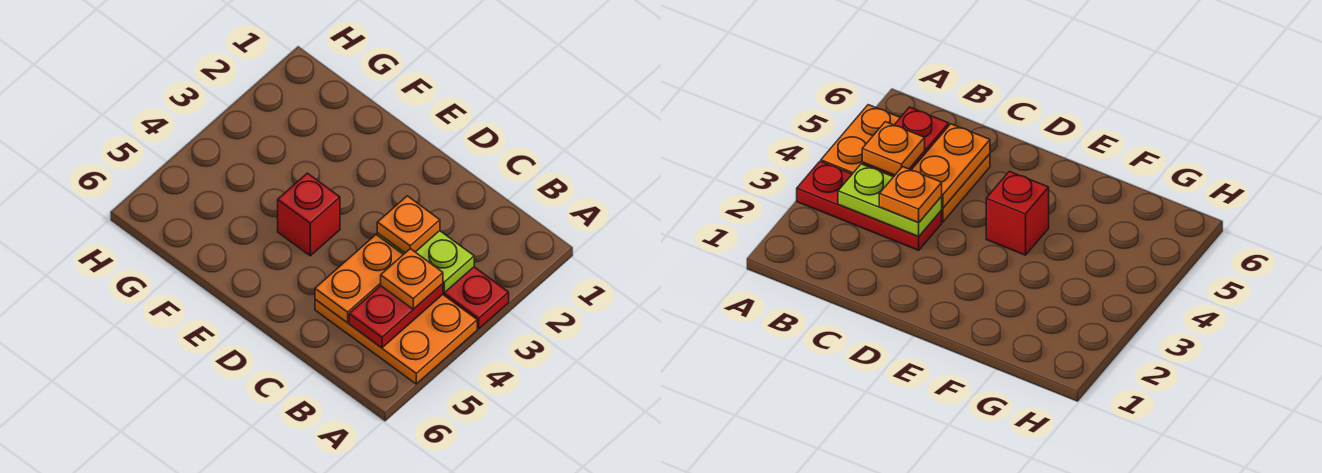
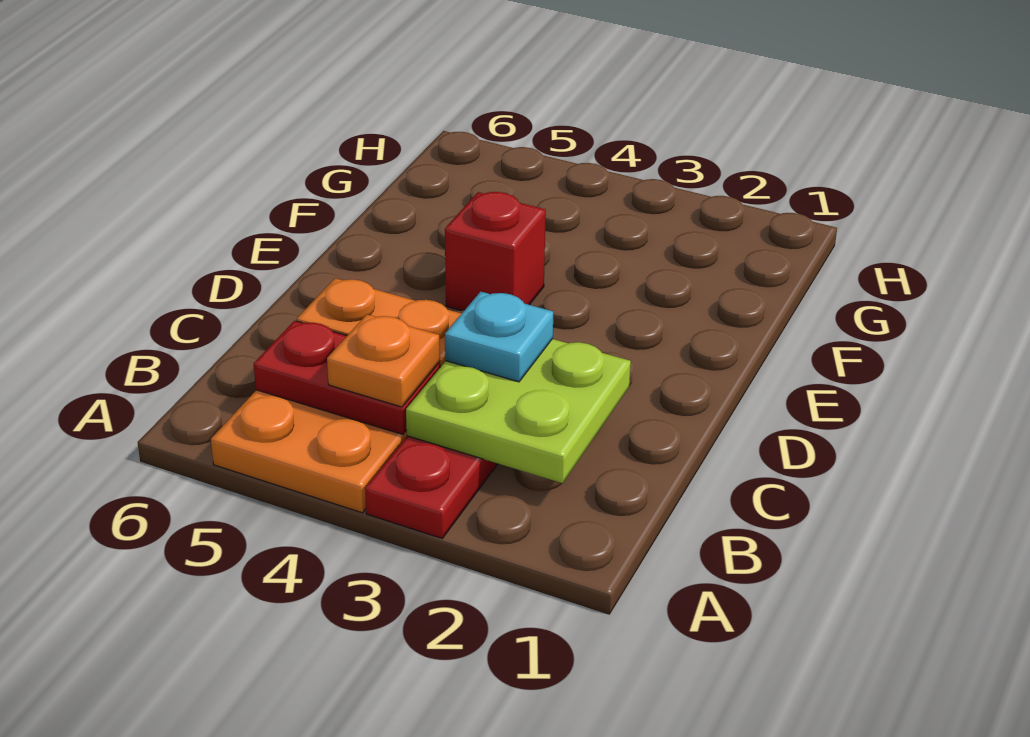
lime plate B3:C3 level 2 -> lime plate B2:C3 level 2
orange plate C3 level 3 -> cyan plate C3 level 3

